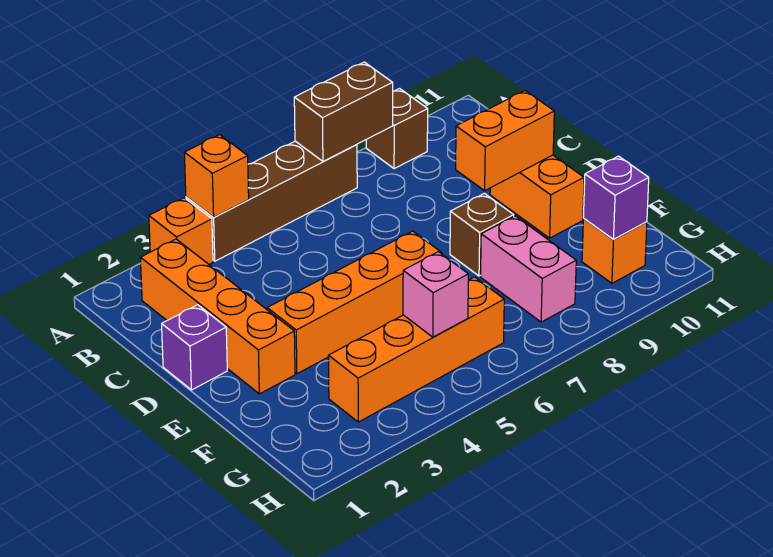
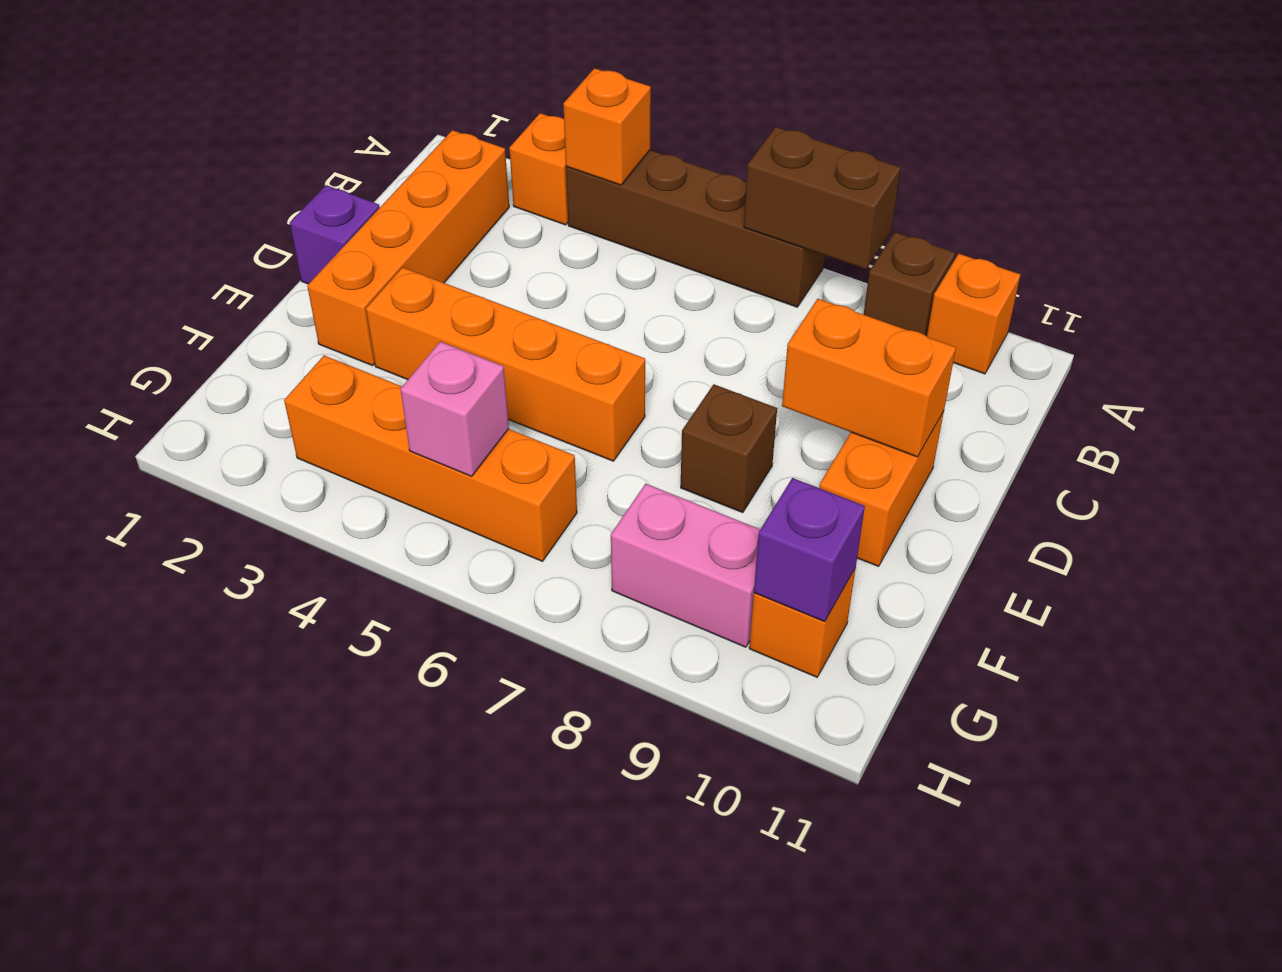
none -> orange brick A10 level 1
pink brick F8:G8 level 1 -> pink brick G8:G9 level 1

